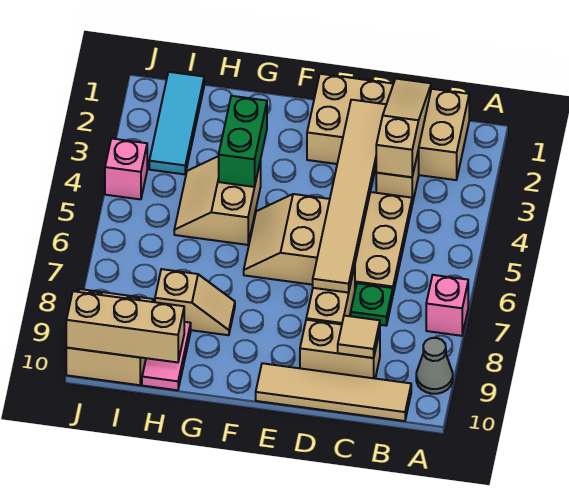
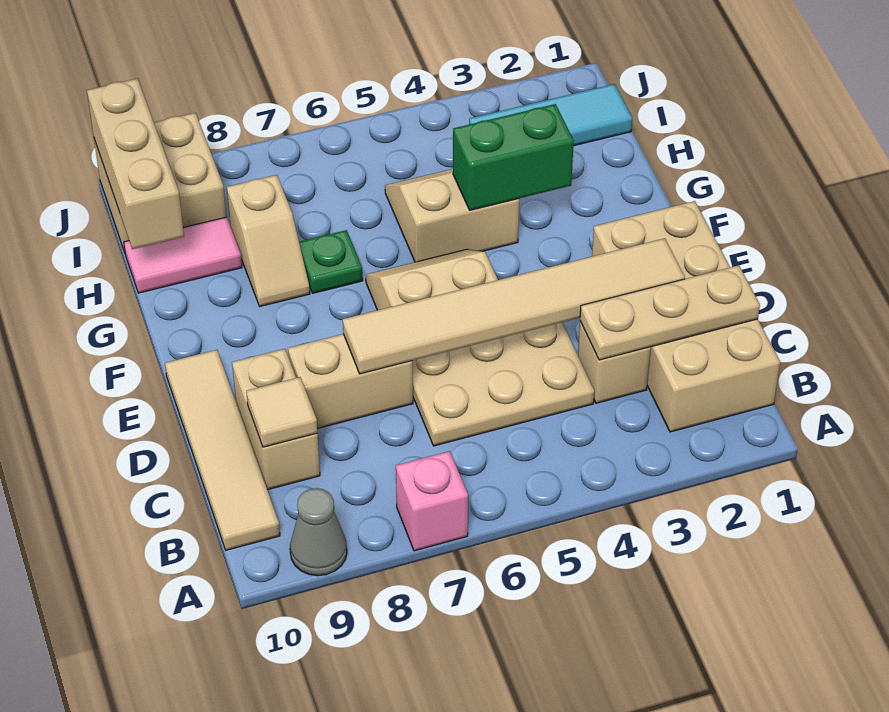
tan slope C1:C3 level 2 top 3 -> tan plate C1:C3 level 2
green plate C7 level 1 -> green plate G7 level 1
pink brick J4 level 1 -> none

